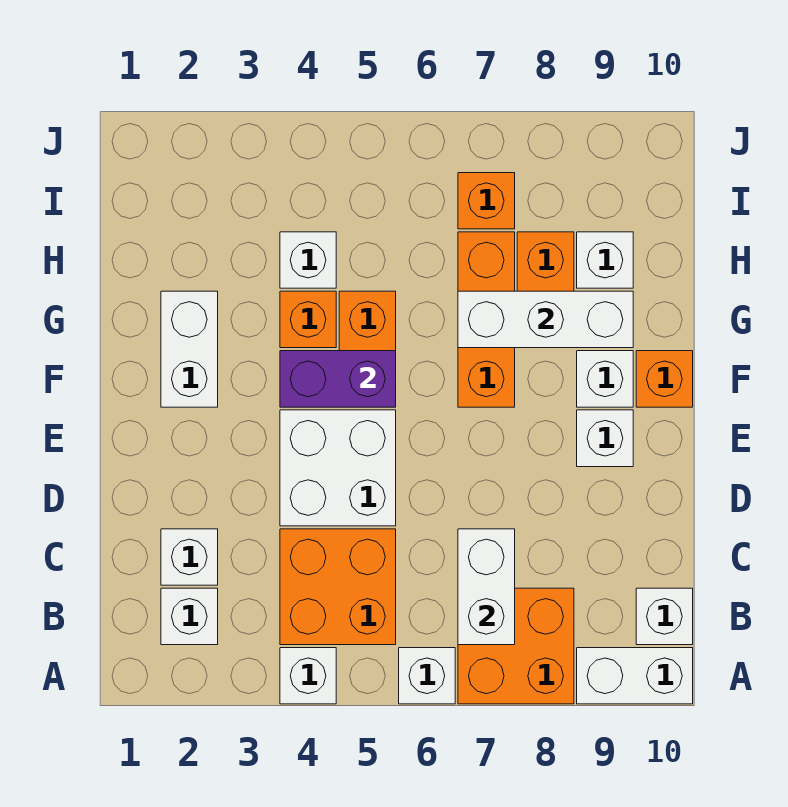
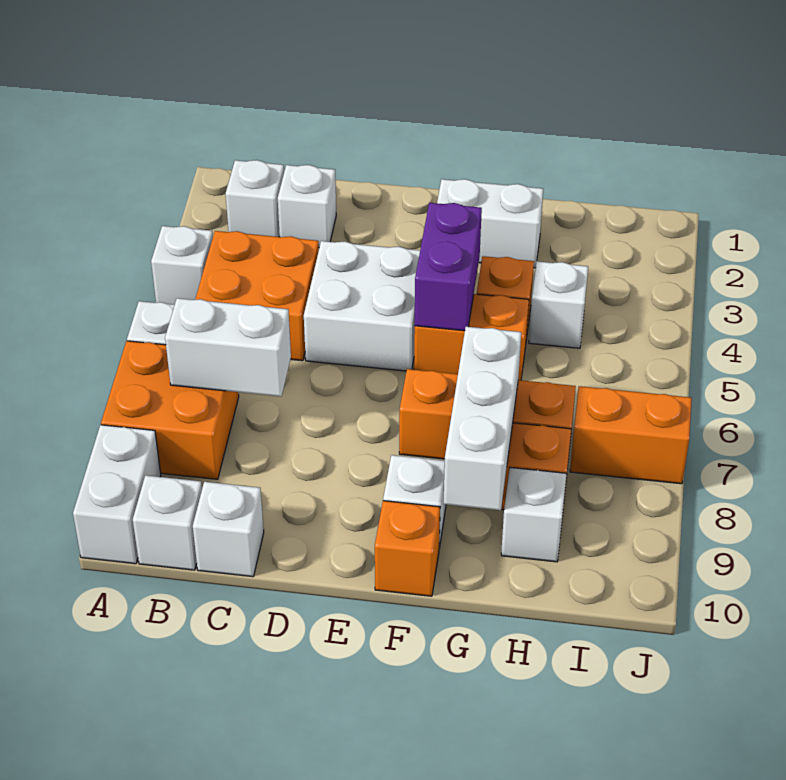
white brick E9 level 1 -> white brick C10 level 1
orange brick I7 level 1 -> orange brick I7:J7 level 1

